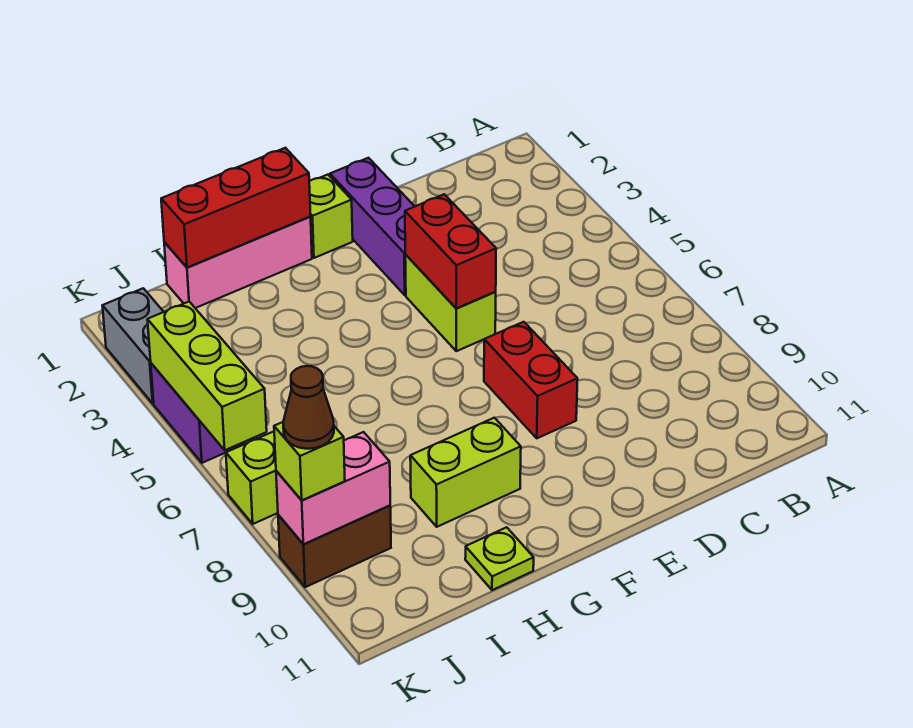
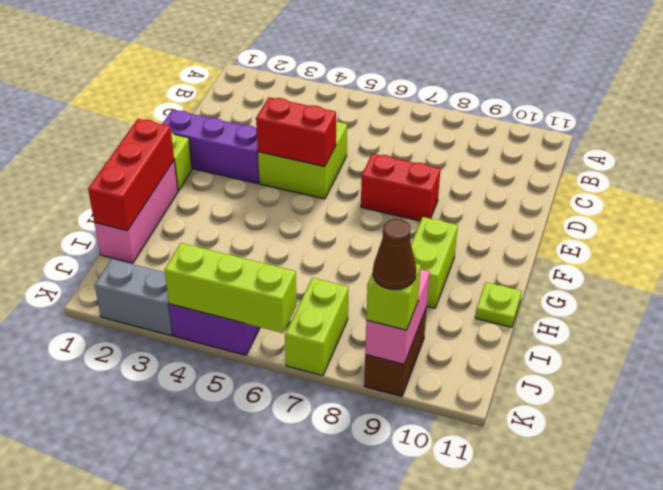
lime brick E4:E5 level 1 -> lime brick D4:E5 level 1

